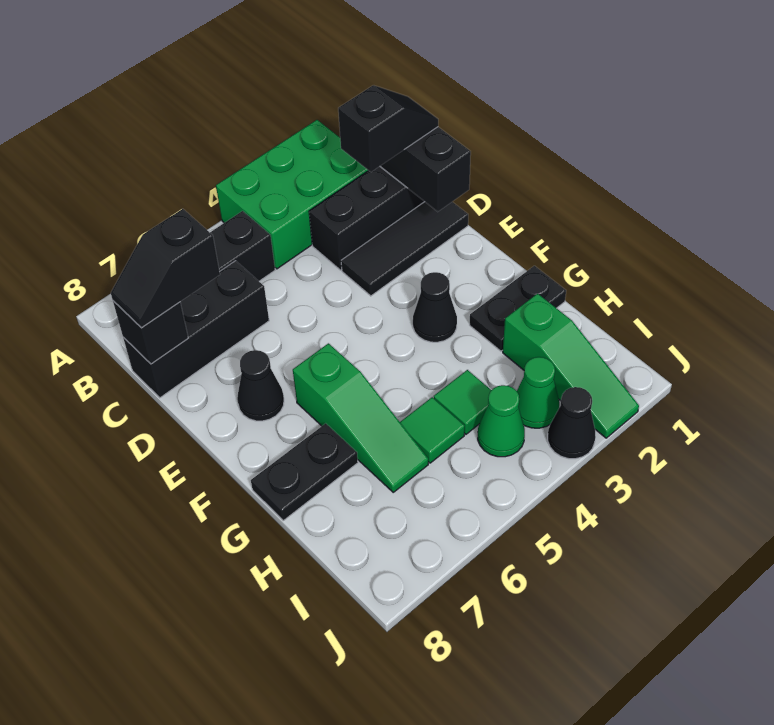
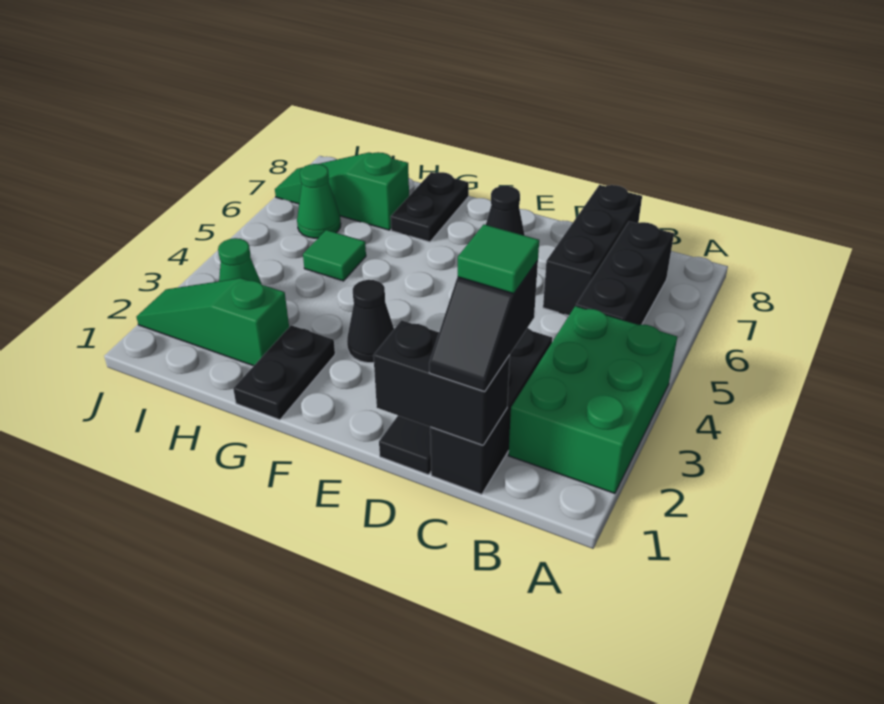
black slope C7:C8 level 3 top 7 -> none
black brick C8 level 2 -> none
green slope F6:H6 level 1 top F -> green slope H7:J7 level 1 top H
green tile H4 level 1 -> green tile C2 level 4
green cone I4 level 1 -> green cone I6 level 1
black cone J3 level 1 -> none

